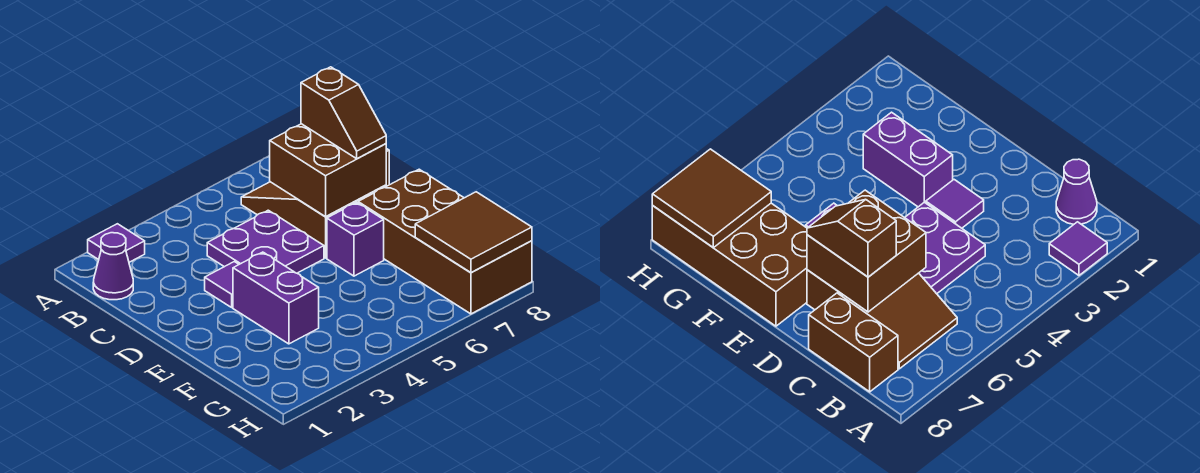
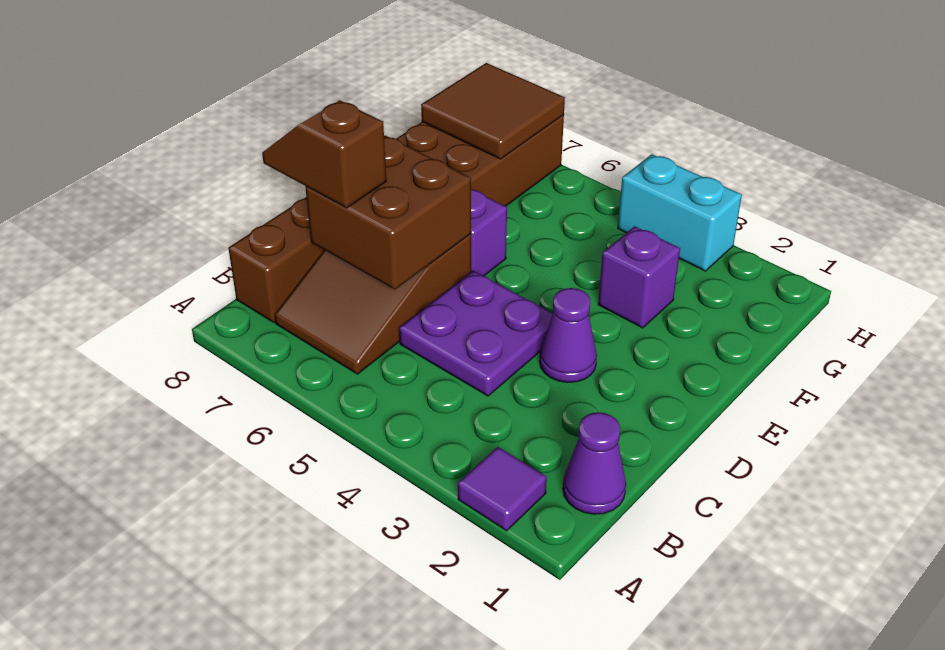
brown slope C7:D7 level 3 top C -> brown slope C7:C8 level 3 top 7
purple tile D3 level 1 -> purple cone D3 level 1
purple brick E3:F3 level 1 -> purple brick F3 level 1
none -> cyan brick H3:H4 level 1

